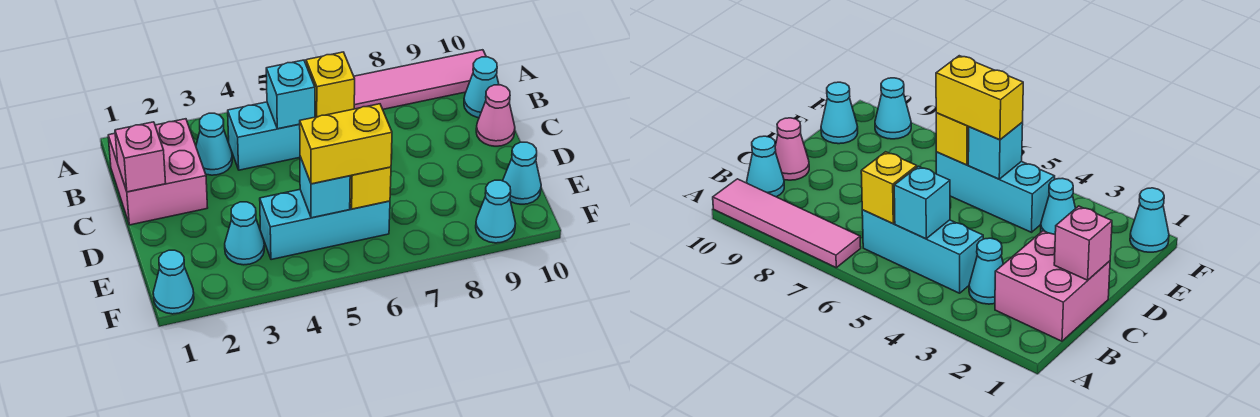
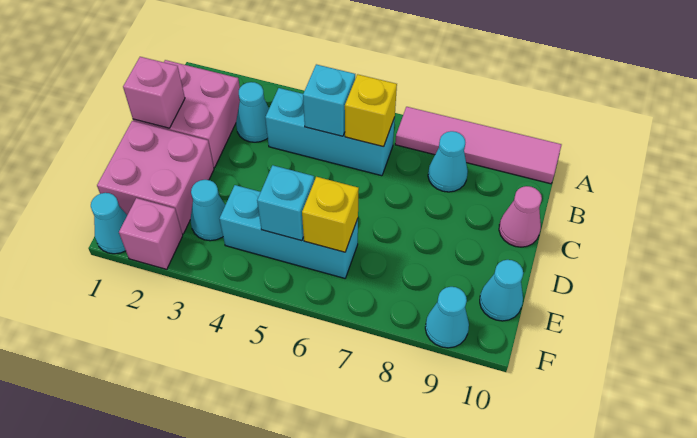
cyan cone B10 level 1 -> cyan cone B8 level 1
none -> pink brick D1:E2 level 1
yellow brick E5:E6 level 3 -> none
none -> pink brick F2 level 1

